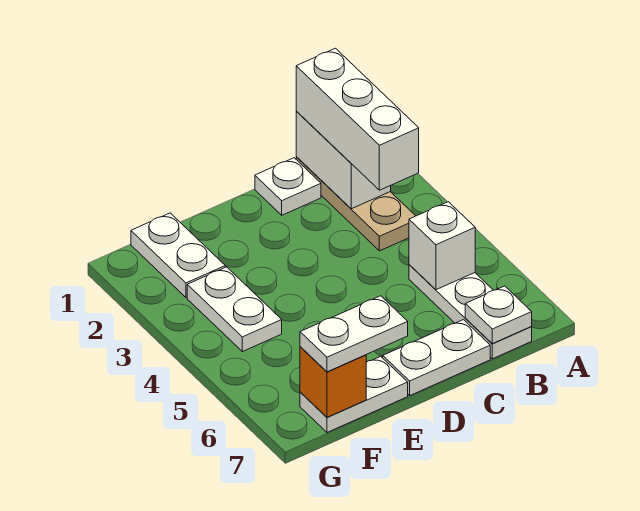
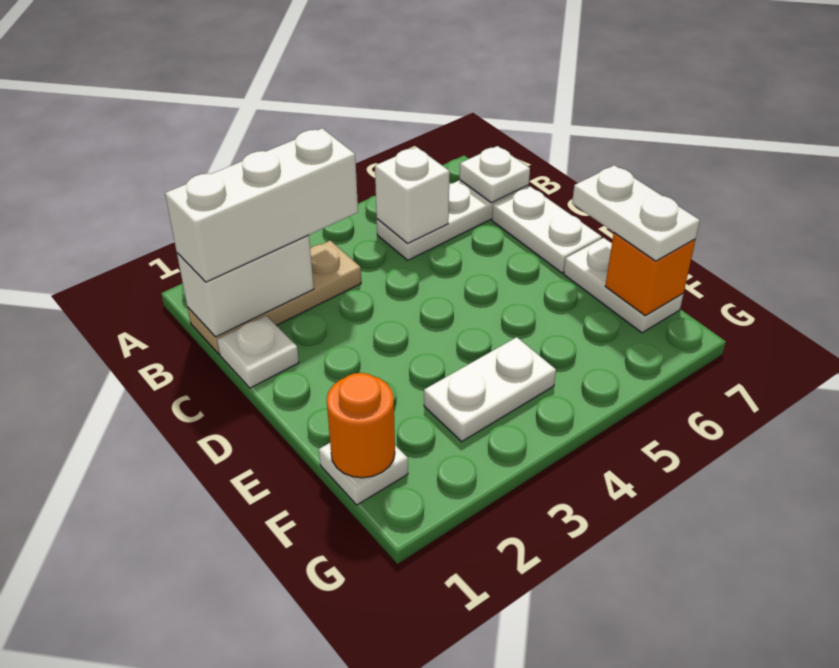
white plate F1:F2 level 1 -> white plate F1 level 1
none -> orange round brick F1 level 2

